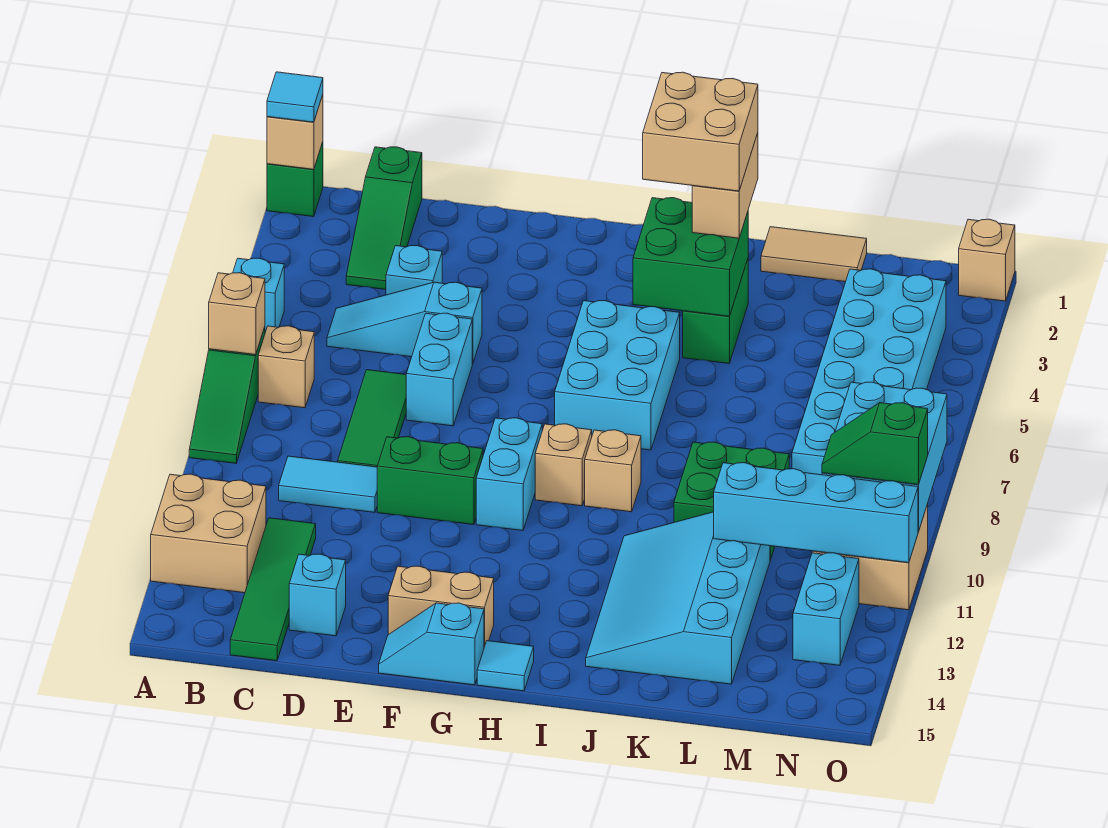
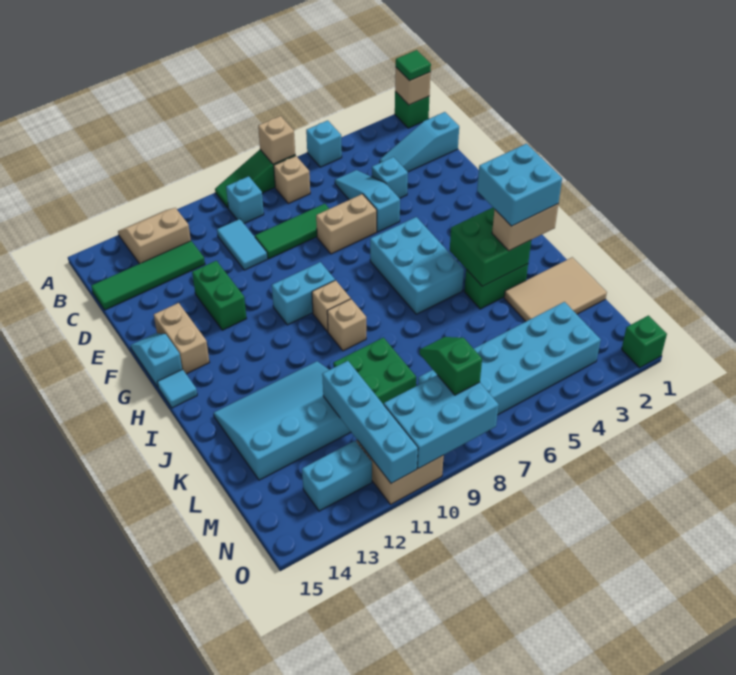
cyan tile A1 level 3 -> green tile A1 level 3
tan brick A12:B13 level 1 -> tan slope A12:B13 level 1 top B
green slope C1:C3 level 1 top 1 -> cyan slope C1:C3 level 1 top 1
cyan brick D14 level 1 -> cyan brick B9 level 1
cyan brick E6:E7 level 1 -> tan brick E6:E7 level 1
green brick E10:F10 level 1 -> green brick E12:F12 level 1
cyan brick H5:I7 level 1 -> cyan brick G5:I6 level 1
tan brick I2:J3 level 4 -> cyan brick I2:J3 level 4
tan tile K1:L1 level 1 -> tan tile K1:L3 level 1
green slope N10:O10 level 3 top O -> green slope M8:N8 level 3 top N
tan brick O1 level 1 -> green brick O1 level 1

